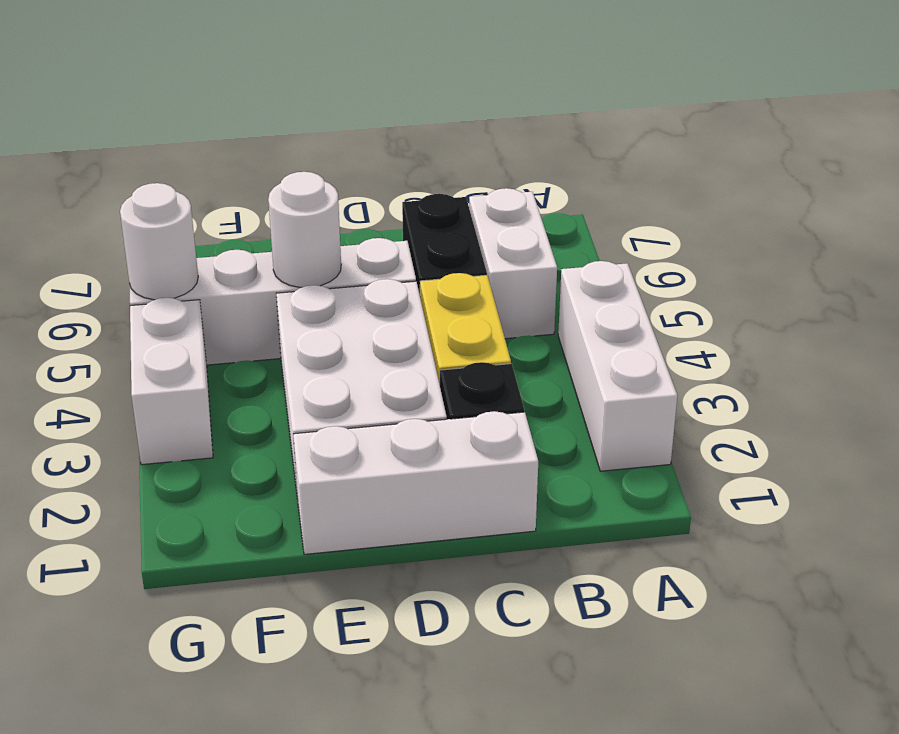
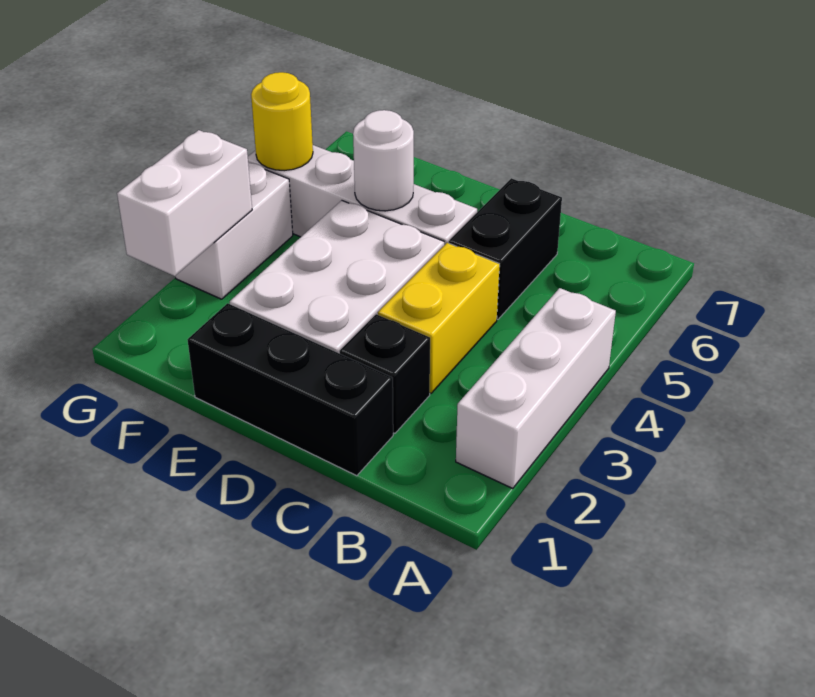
white brick B5:B6 level 1 -> white brick G2:G3 level 2
white brick C1:E1 level 1 -> black brick C1:E1 level 1
white round brick G5 level 2 -> yellow round brick G5 level 2

